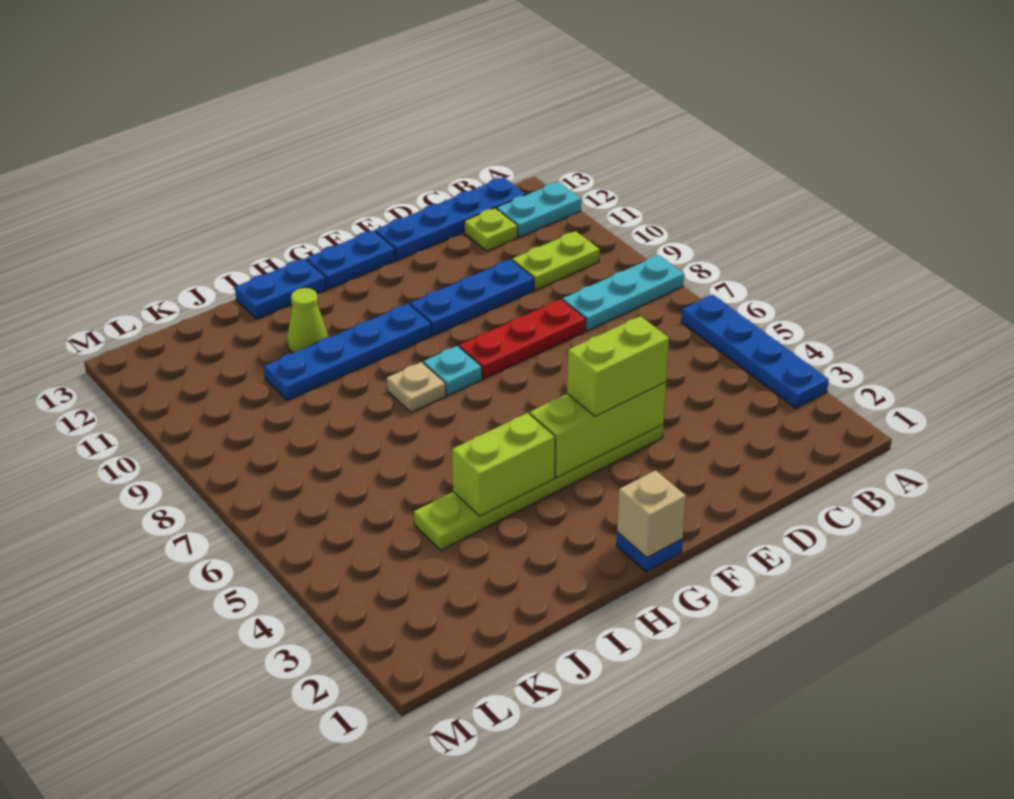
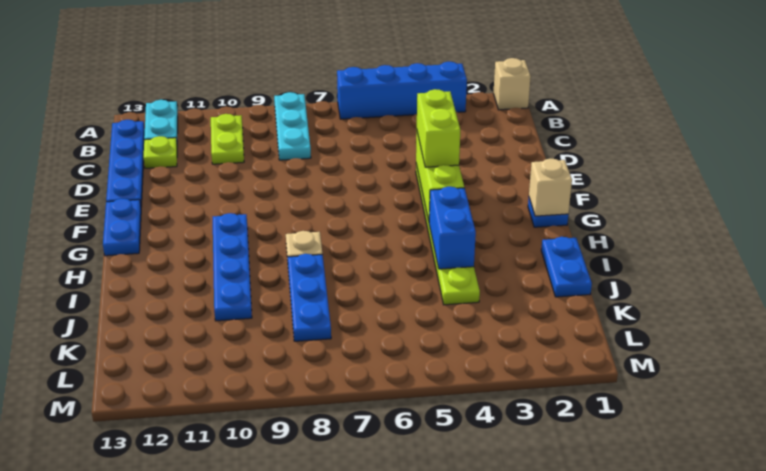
none -> tan brick A1 level 1
blue plate A3:A6 level 1 -> blue brick A3:A6 level 1
red plate D8:F8 level 1 -> none
blue plate D10:F10 level 1 -> blue plate I8:K8 level 1
cyan plate G8 level 1 -> none
lime brick H4:I4 level 2 -> blue brick H4:I4 level 2
blue plate H13:I13 level 1 -> blue plate I1:J1 level 1
lime cone I11 level 1 -> none

